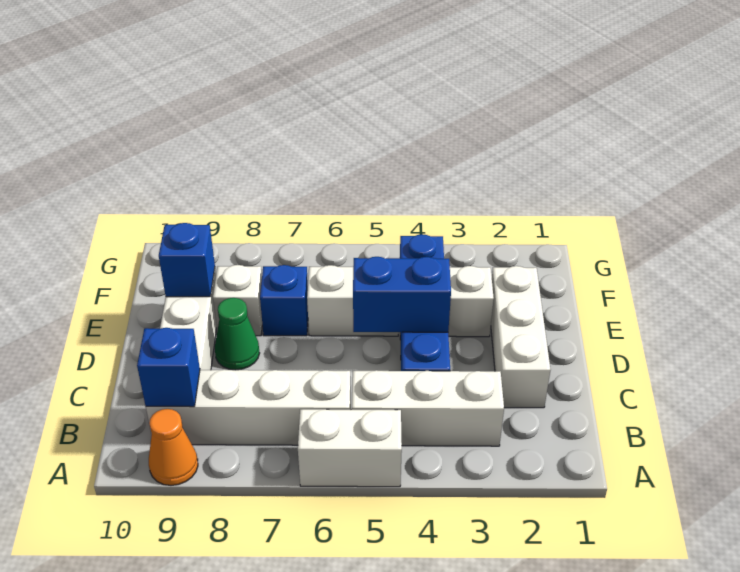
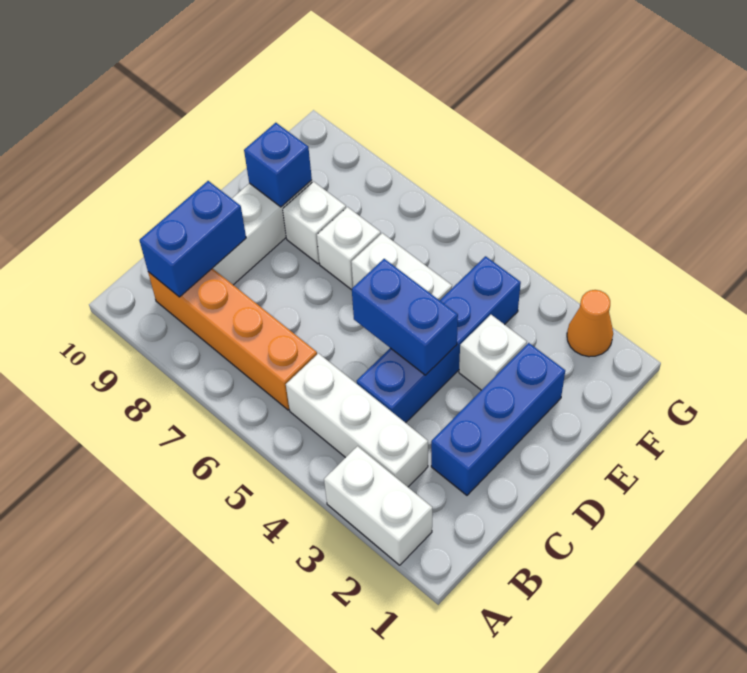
white brick A5:A6 level 1 -> white brick A2:A3 level 1
orange cone A9 level 1 -> orange cone G2 level 1
white brick B6:B9 level 1 -> orange brick B6:B9 level 1
blue brick B9 level 2 -> blue brick B9:C9 level 2
white brick C2:E2 level 1 -> blue brick C2:E2 level 1
green cone D8 level 1 -> none
blue brick E7 level 1 -> white brick E7 level 1

